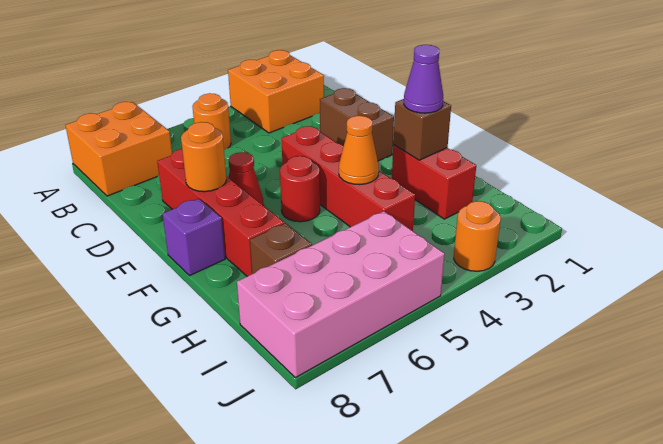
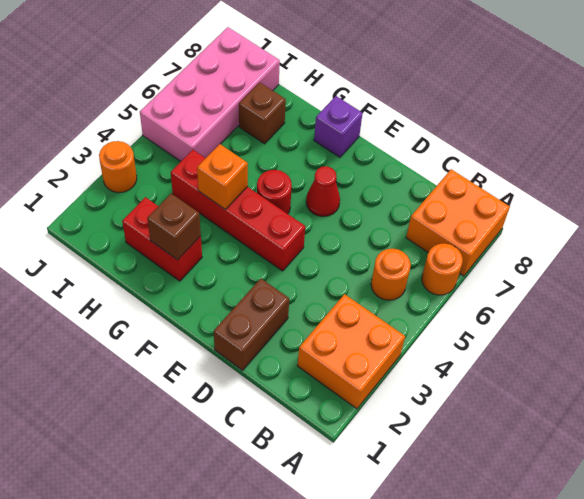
brown brick D2:E2 level 1 -> brown brick D1:D2 level 1
red brick D7:G7 level 1 -> none
orange round brick E7 level 2 -> orange round brick A6 level 1
purple cone G2 level 3 -> none
orange cone G4 level 2 -> orange brick G4 level 2

